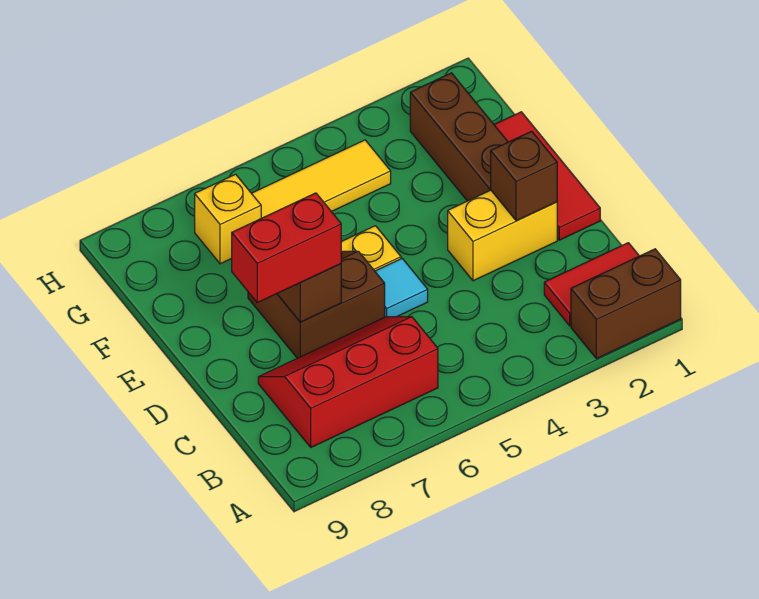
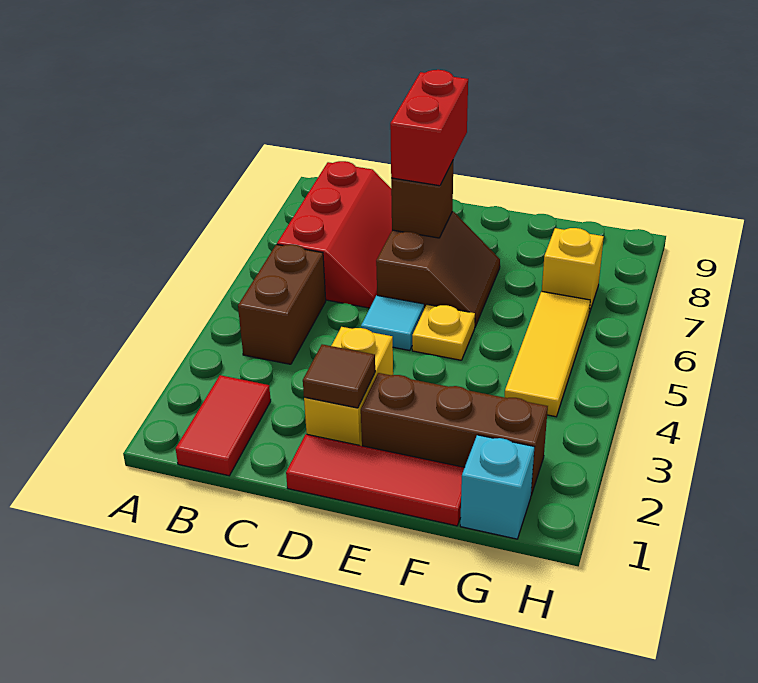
brown brick A1:A2 level 1 -> brown brick B4:B5 level 1
brown brick D2 level 2 -> brown tile D2 level 2
none -> cyan brick G1 level 1

